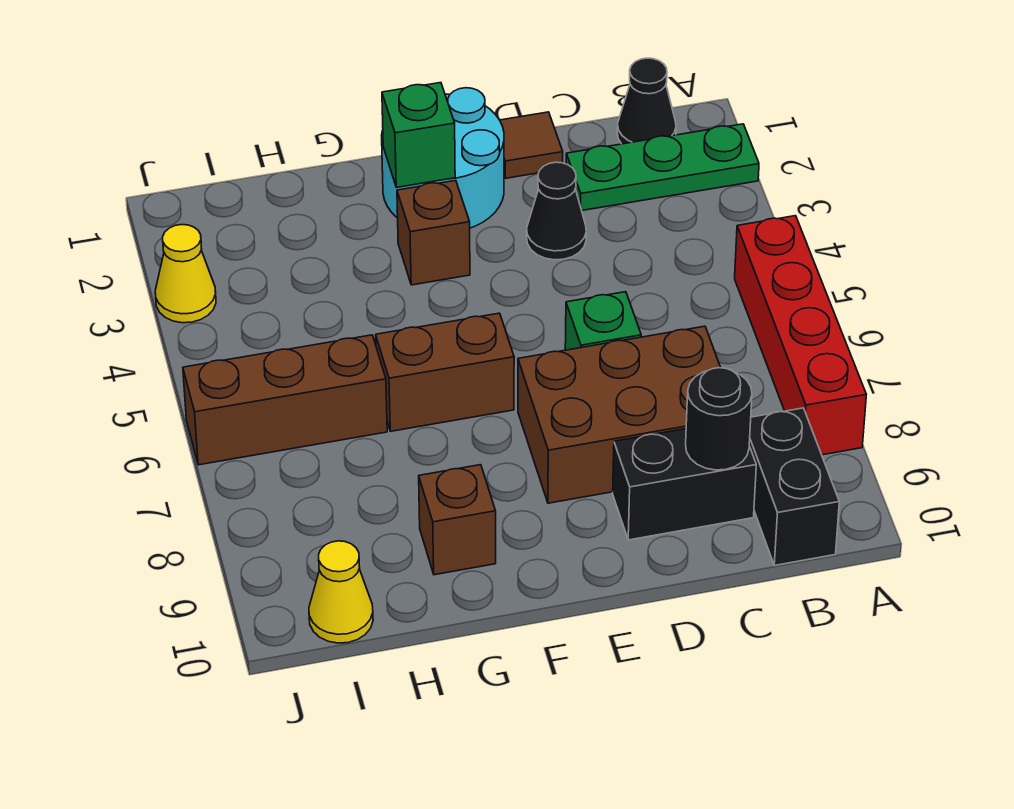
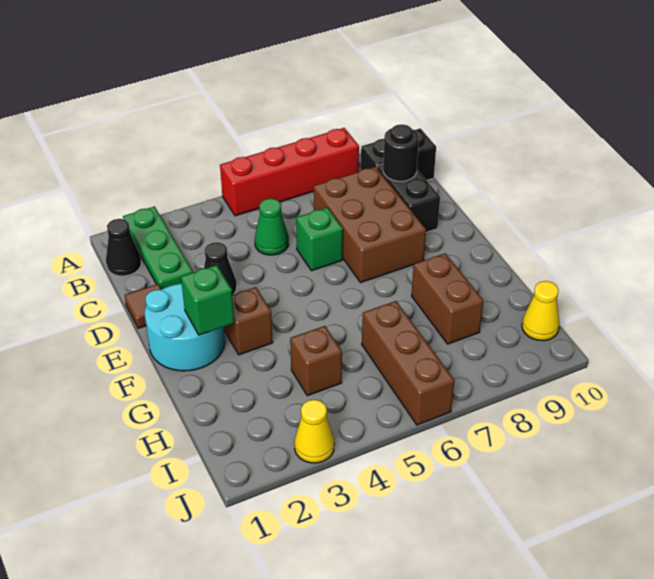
none -> green cone C5 level 1
brown brick F6:G6 level 1 -> brown brick G8:H8 level 1
brown brick G9 level 1 -> brown brick H4 level 1

